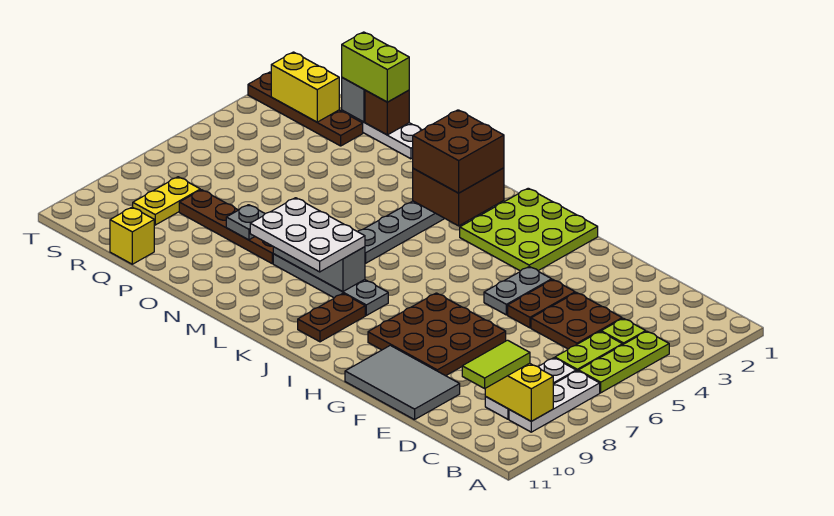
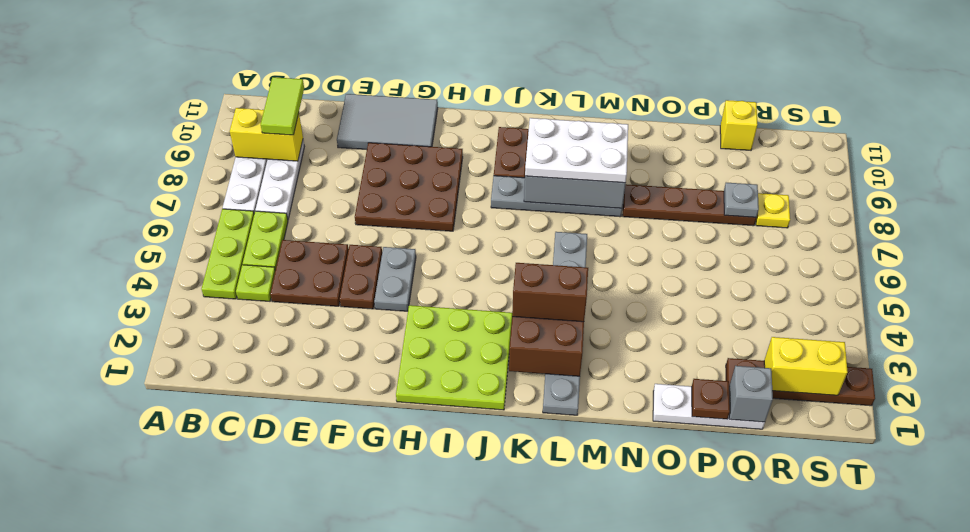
brown brick K2:L3 level 3 -> brown brick K3:L3 level 3
grey plate O8 level 2 -> grey plate Q8 level 2
brown brick P1 level 2 -> brown plate P1 level 2
lime brick P1:Q1 level 3 -> none
yellow plate R8:R9 level 1 -> yellow plate R8 level 1

